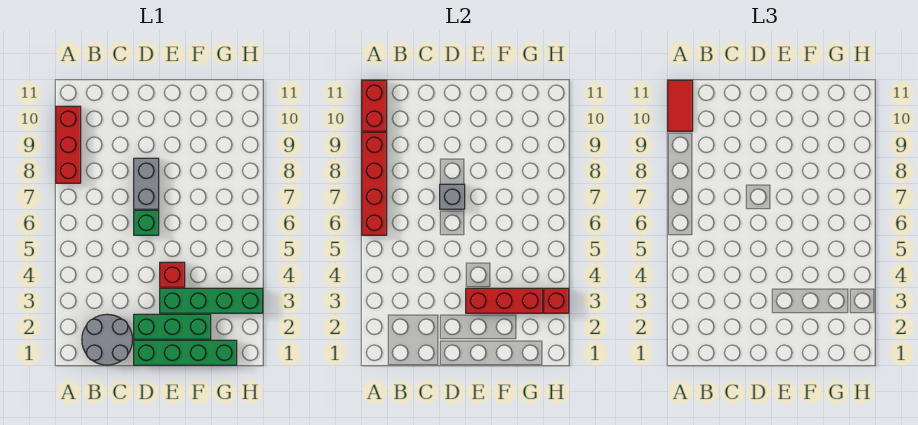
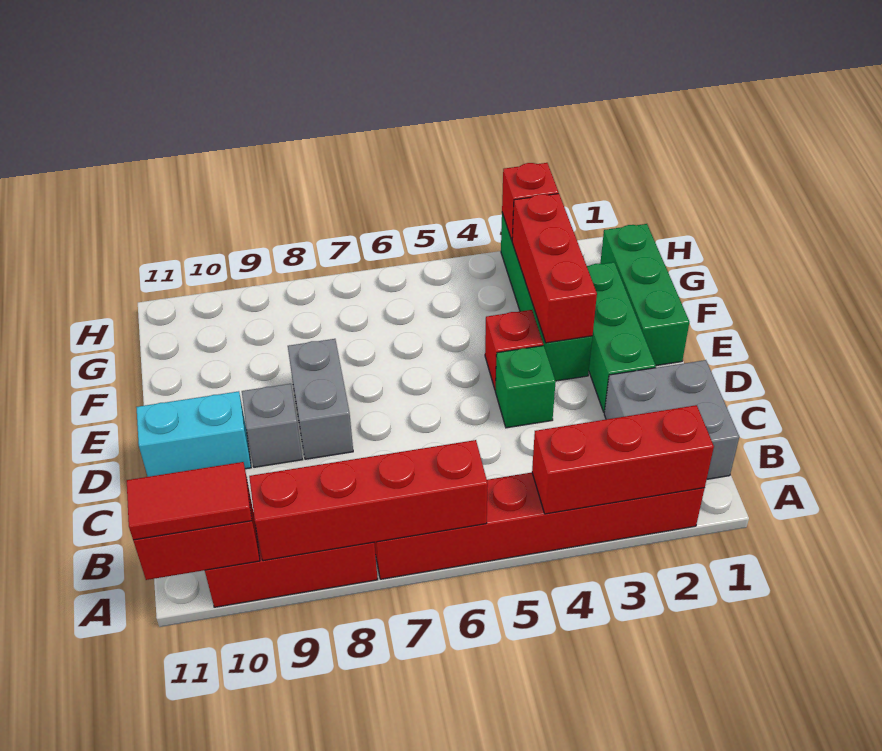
none -> red brick A2:A7 level 1
none -> red brick A2:A4 level 2
grey round brick B1:C2 level 1 -> grey brick B1:C2 level 1
green brick D1:G1 level 1 -> green brick E1:G1 level 1
green brick D6 level 1 -> green brick D4 level 1
grey brick D7:D8 level 1 -> grey brick D8:E8 level 1
grey brick D7 level 2 -> grey brick D9 level 1
none -> cyan brick D10:D11 level 1

